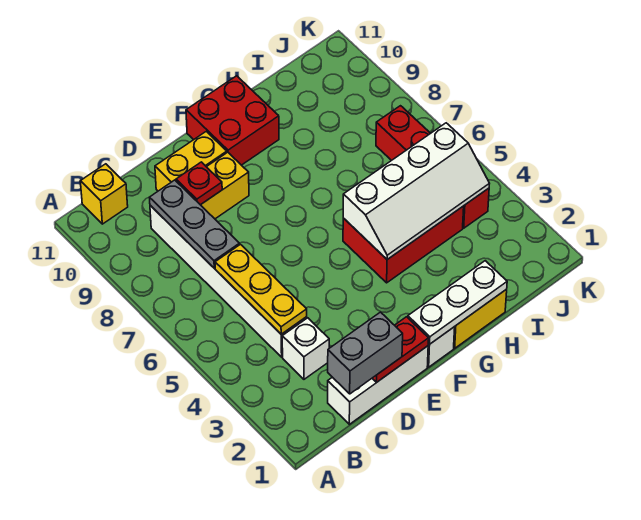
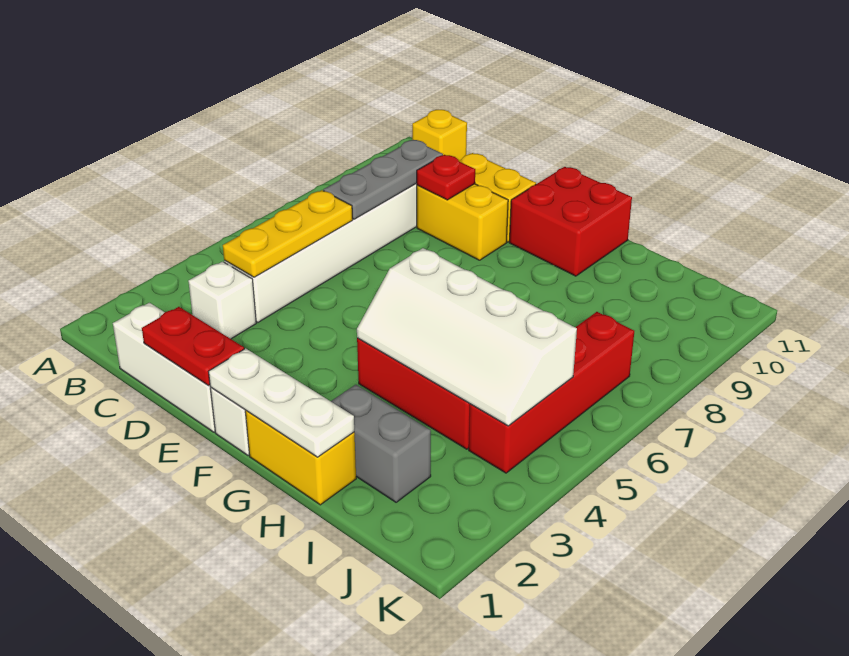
grey brick C1:D1 level 3 -> grey brick H2:I2 level 1

